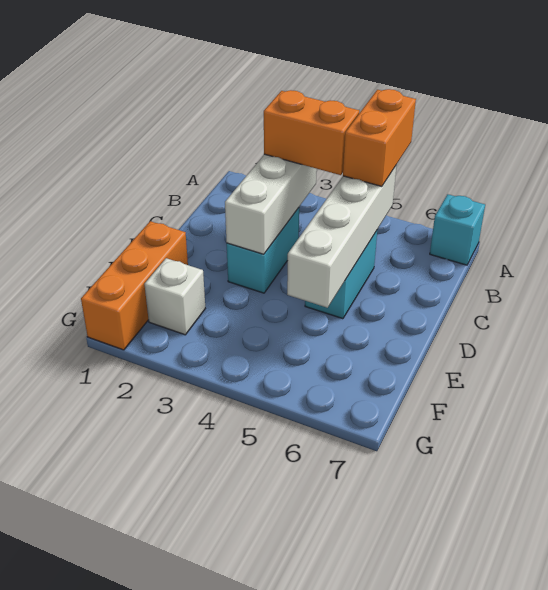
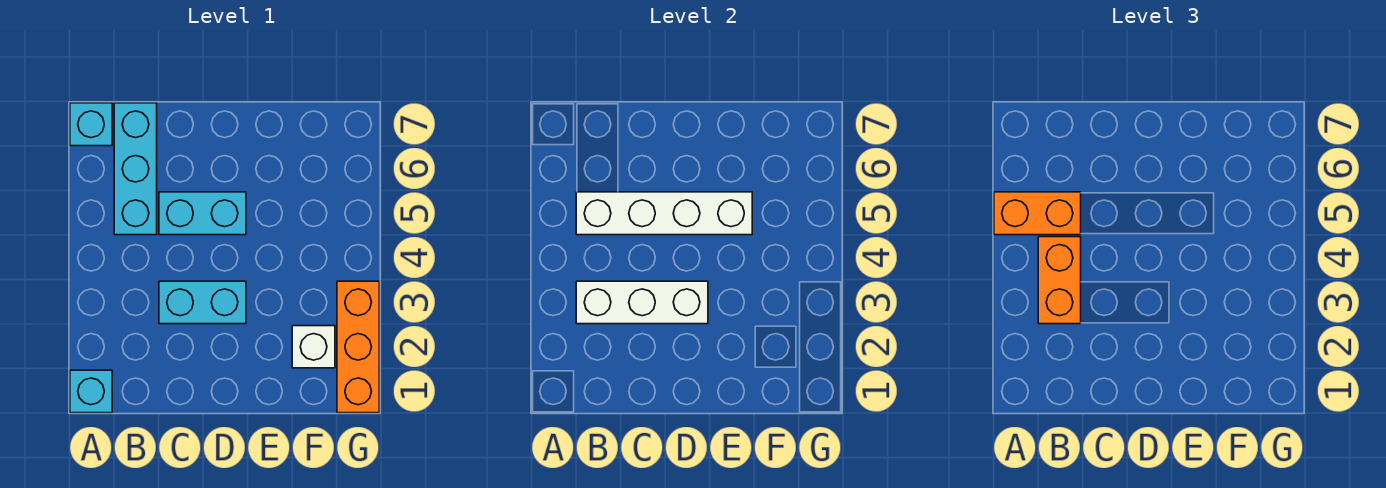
none -> cyan brick A1 level 1
none -> cyan brick B5:B7 level 1
orange brick E1:G1 level 1 -> orange brick G1:G3 level 1

